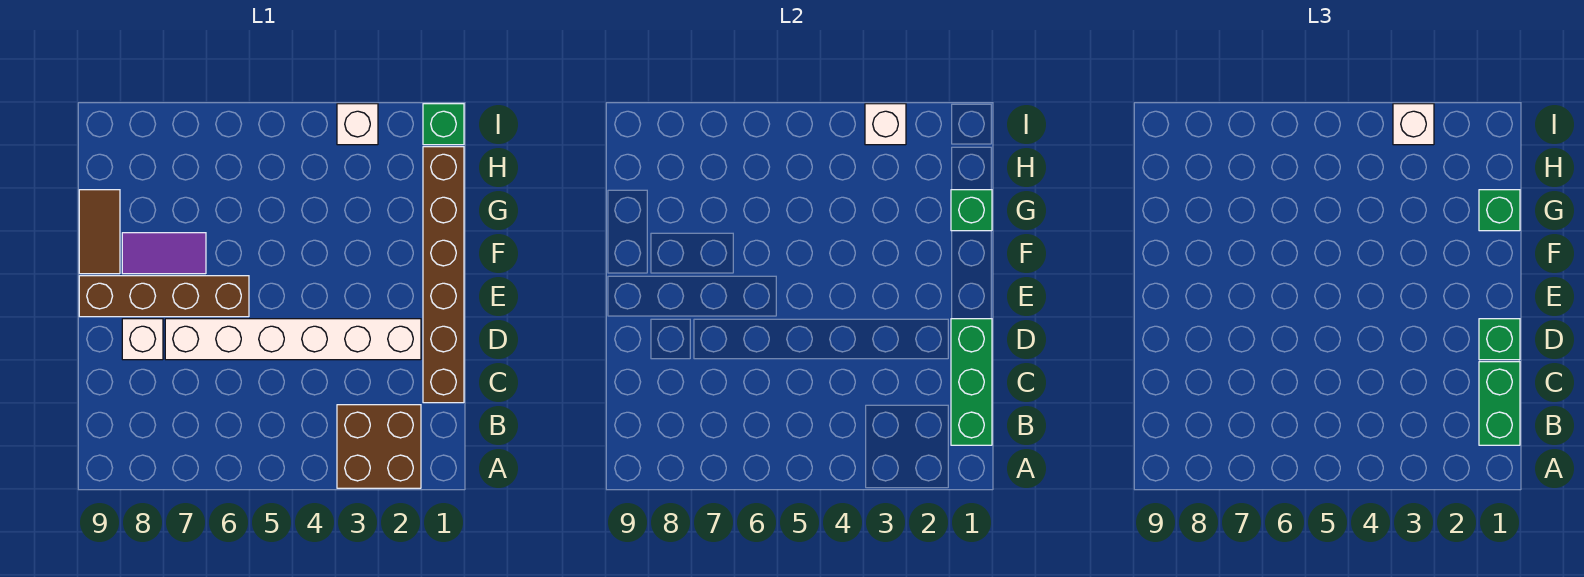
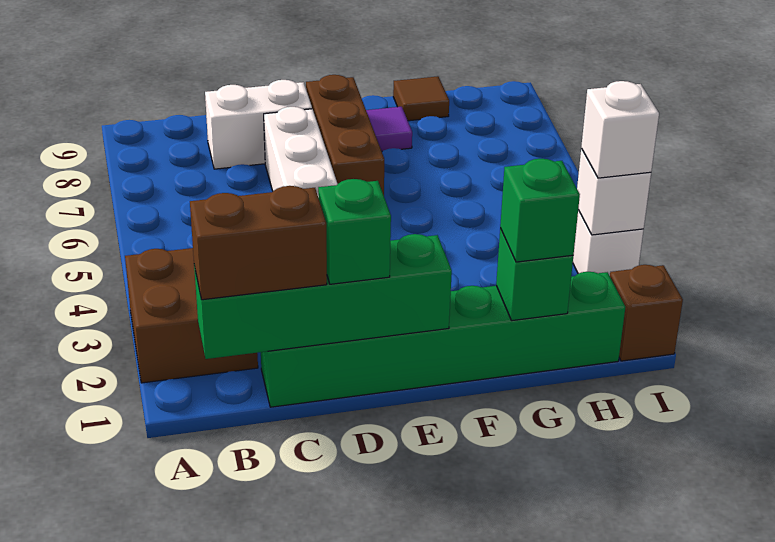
green brick B1:D1 level 2 -> green brick B1:E1 level 2
green brick B1:C1 level 3 -> brown brick B1:C1 level 3
brown brick C1:H1 level 1 -> green brick C1:H1 level 1
white brick D8 level 1 -> white brick C8:D8 level 1
brown brick E6:E9 level 1 -> brown brick E6:E8 level 1
purple tile F7:F8 level 1 -> purple tile F8 level 1
brown tile F9:G9 level 1 -> brown tile G9 level 1
green brick I1 level 1 -> brown brick I1 level 1

